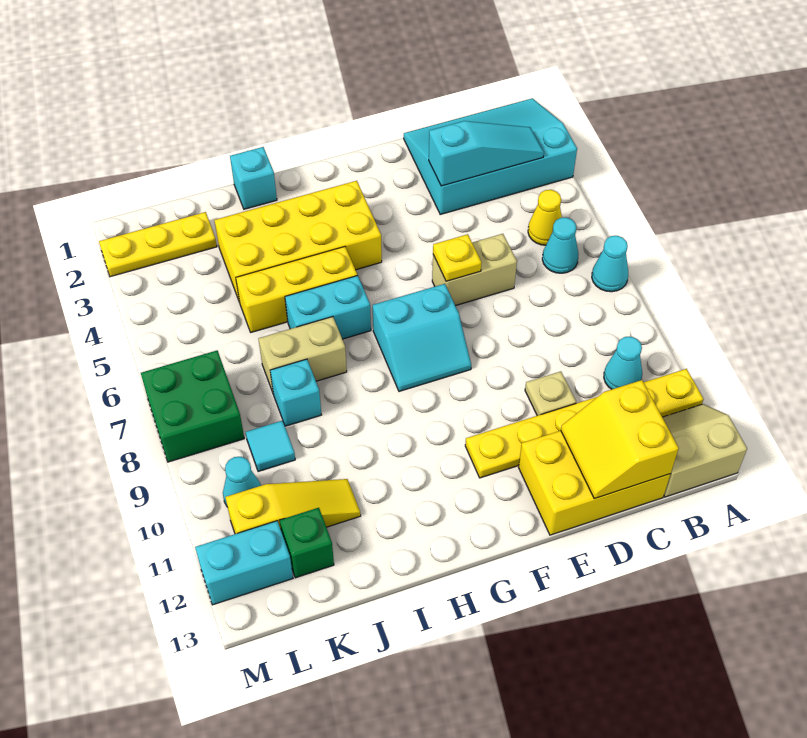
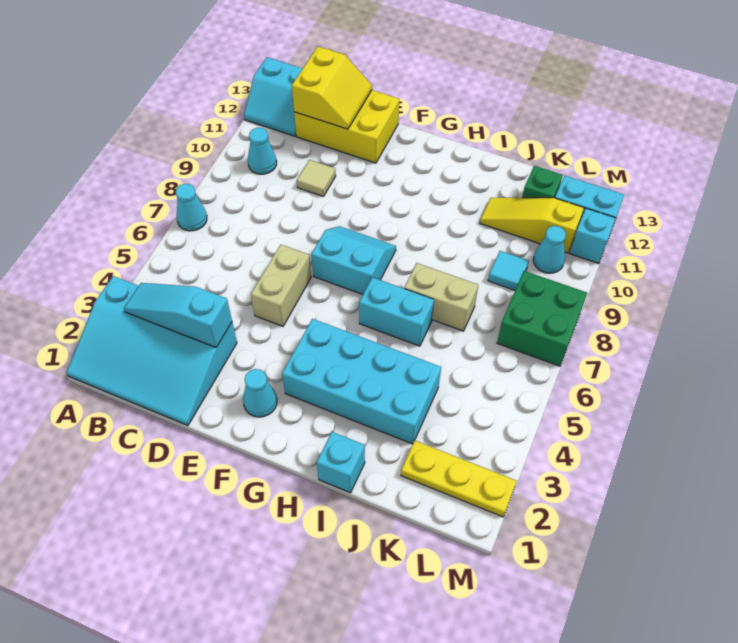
yellow plate A11:F11 level 1 -> none
tan slope A12:B13 level 1 top 13 -> cyan slope A12:B13 level 1 top 13
yellow cone B5 level 1 -> none
cyan cone B6 level 1 -> cyan cone F2 level 1
tan brick D6:E6 level 1 -> tan brick E5:E6 level 1
tan plate D10 level 1 -> tan tile D10 level 1
yellow plate E6 level 2 -> none
yellow brick G3:J4 level 1 -> cyan brick G3:J4 level 1
yellow brick H5:J5 level 1 -> none
cyan brick J8 level 1 -> cyan brick M11 level 1

